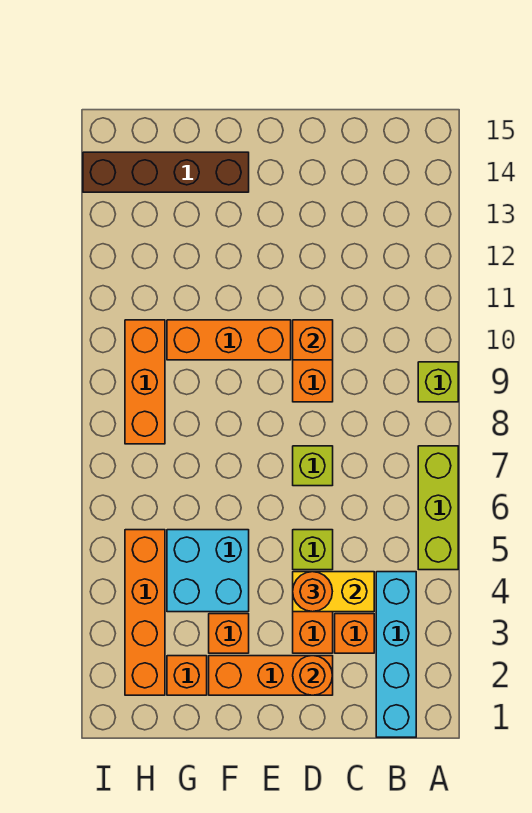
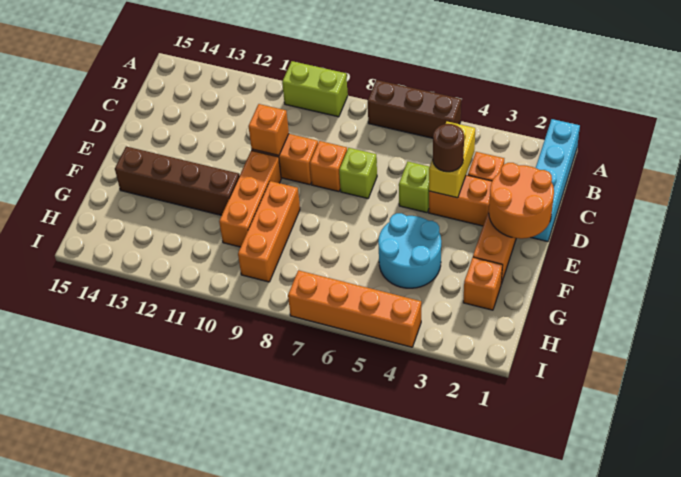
lime brick A5:A7 level 1 -> brown brick A5:A7 level 1
lime brick A9 level 1 -> lime brick A9:A10 level 1
cyan brick B1:B4 level 1 -> cyan brick A1:D1 level 1
orange round brick D2 level 2 -> orange round brick D1:E2 level 2
orange round brick D4 level 3 -> brown round brick D4 level 3
orange brick F3 level 1 -> orange brick D8 level 1
cyan brick F4:G5 level 1 -> cyan round brick F4:G5 level 1
brown brick F14:I14 level 1 -> brown brick F11:F14 level 1
orange brick H2:H5 level 1 -> orange brick I4:I7 level 1
orange brick H8:H10 level 1 -> orange brick F9:H9 level 1

